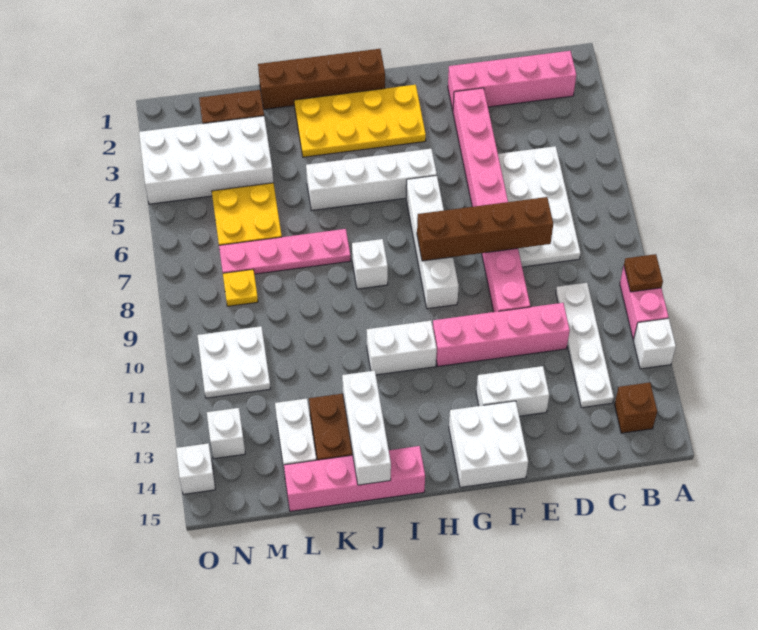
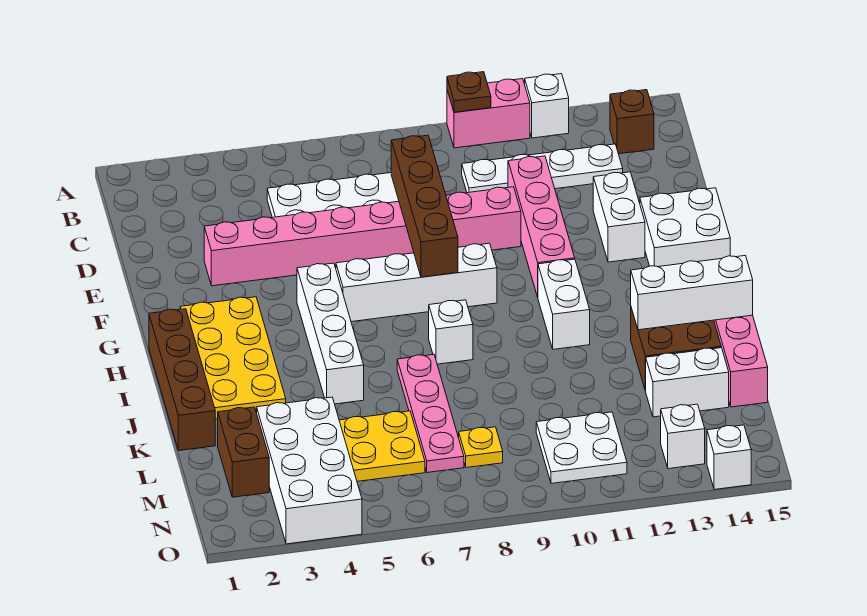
pink brick B2:E2 level 1 -> none

